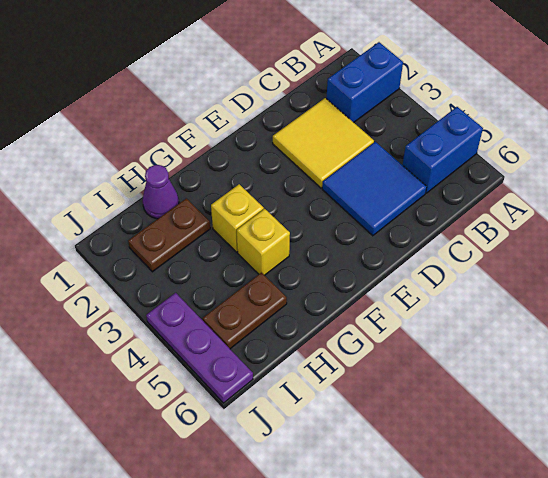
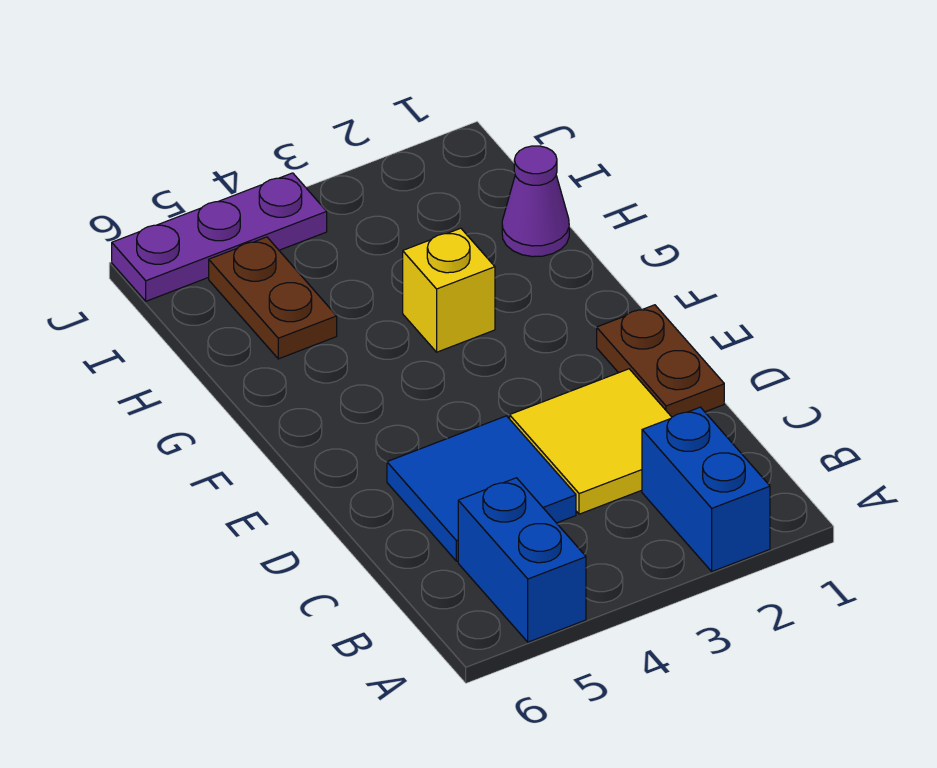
yellow brick G4 level 1 -> none
brown plate H2:I2 level 1 -> brown plate D1:E1 level 1

